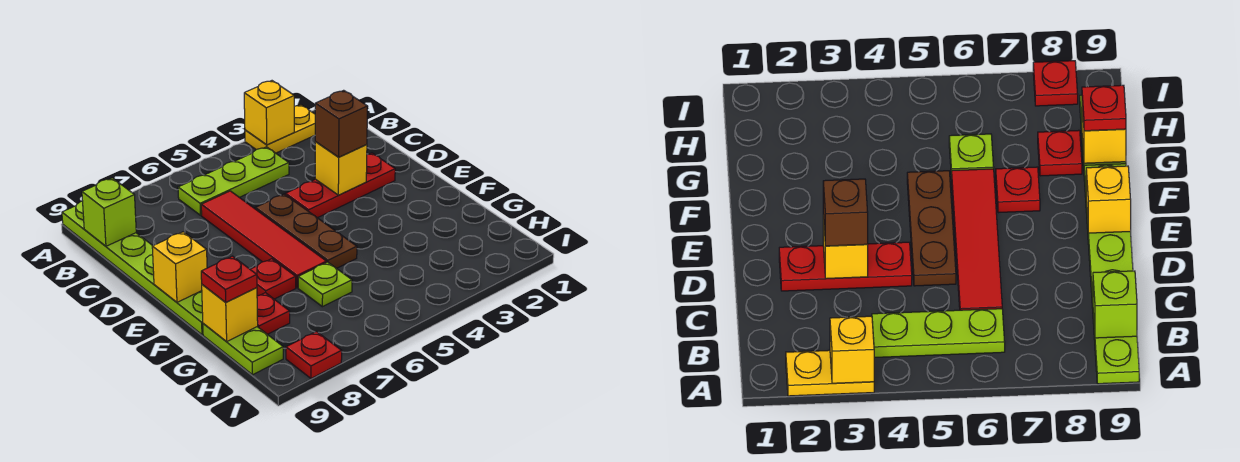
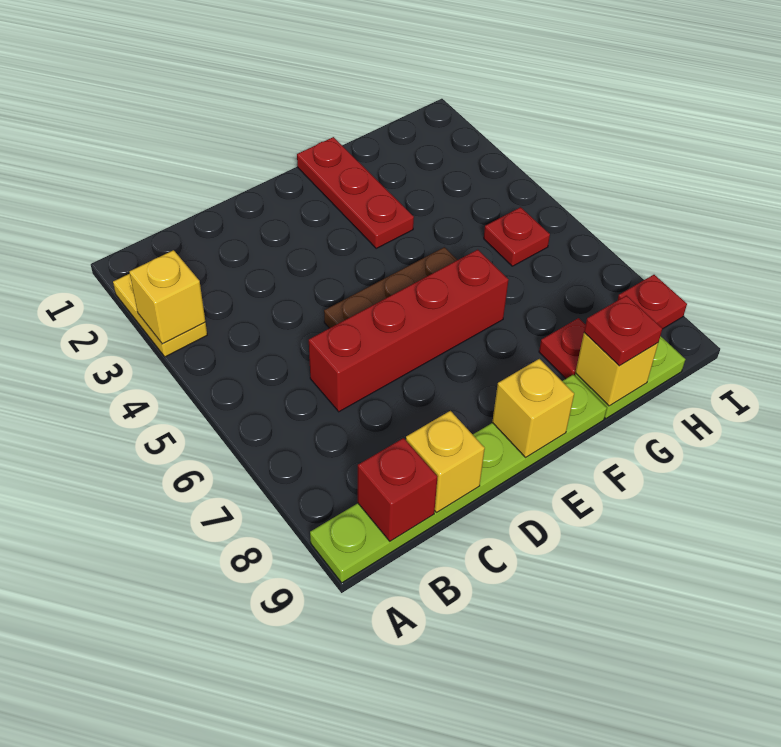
lime plate B4:B6 level 1 -> none
lime brick B9 level 2 -> red brick B9 level 2
red tile C6:F6 level 1 -> red brick C6:F6 level 1
red plate D2:D4 level 1 -> red plate F1:F3 level 1
yellow brick D3 level 2 -> yellow brick C9 level 2
brown brick D3 level 3 -> none
red plate F7 level 1 -> red plate H5 level 1
lime plate G6 level 1 -> none

